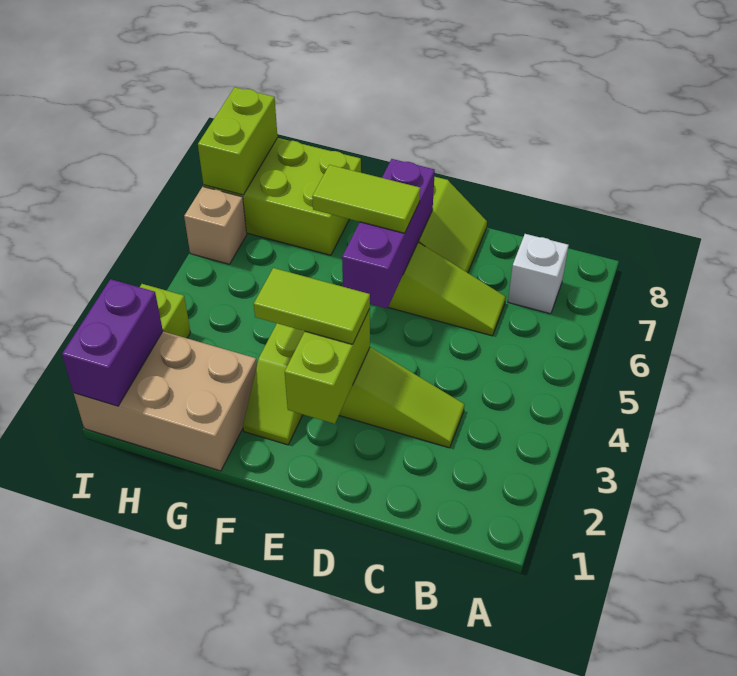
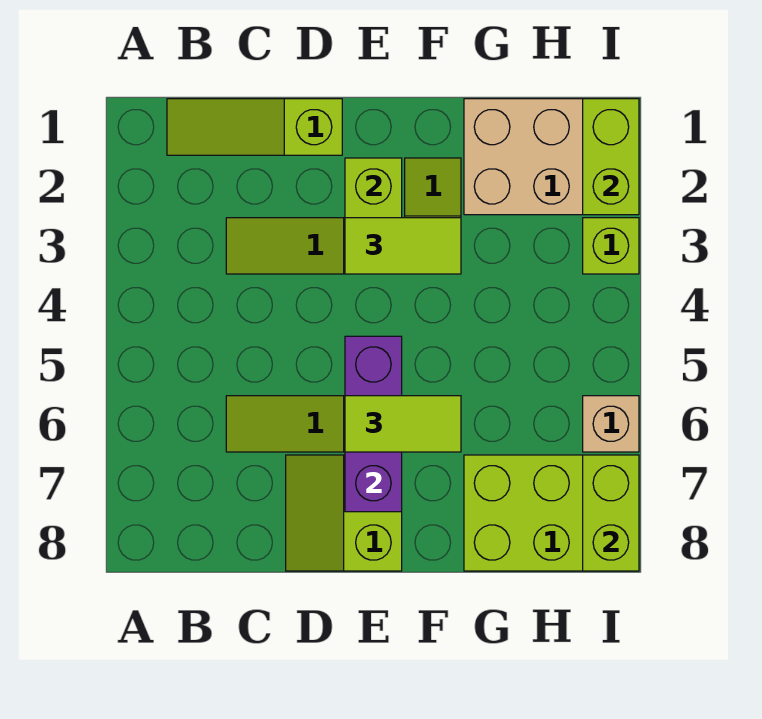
none -> lime slope B1:D1 level 1 top D
white brick B7 level 1 -> none
purple brick I1:I2 level 2 -> lime brick I1:I2 level 2

